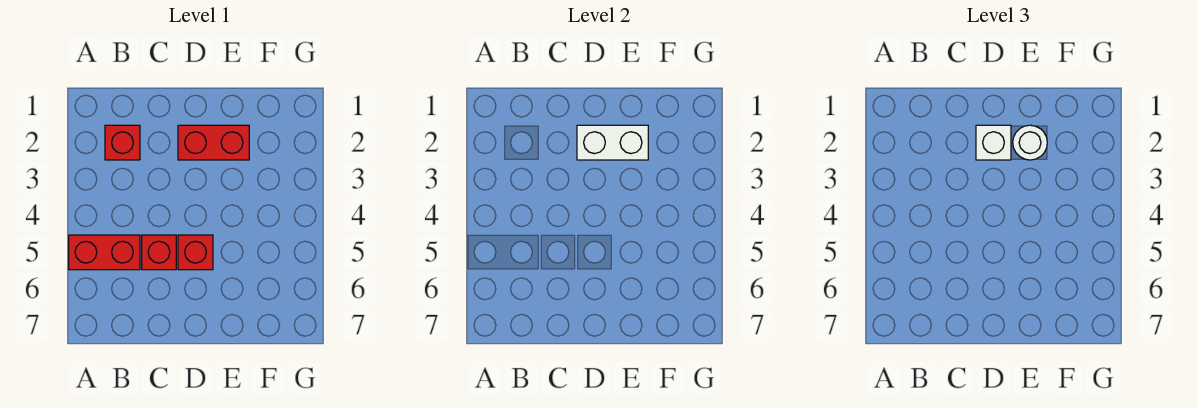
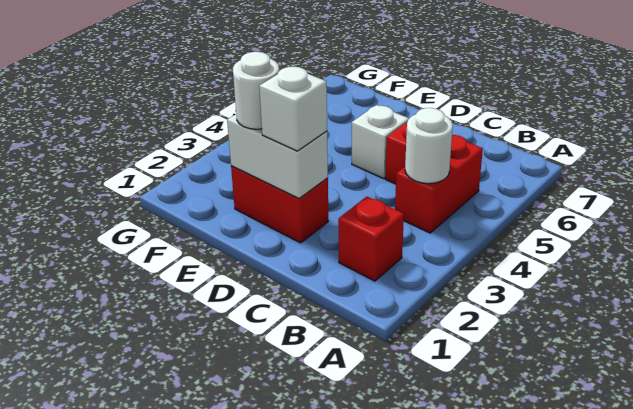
red brick A5:B5 level 1 -> red brick B4:B5 level 1
none -> white round brick B4 level 2
red brick D5 level 1 -> white brick D5 level 1

